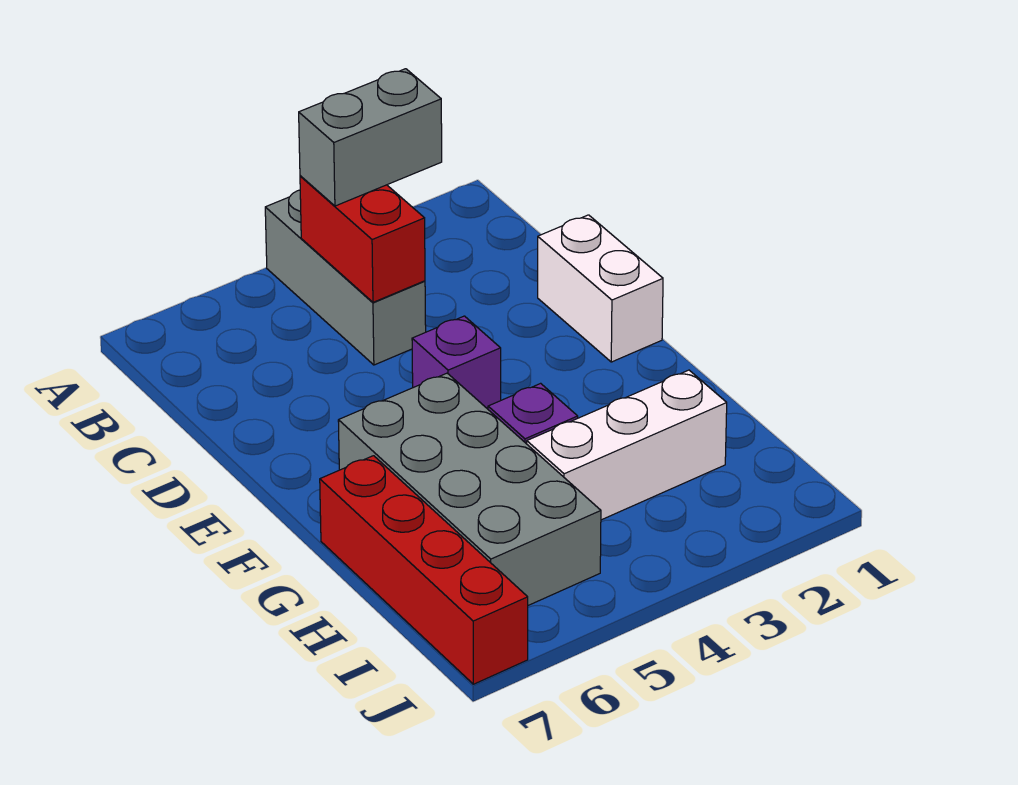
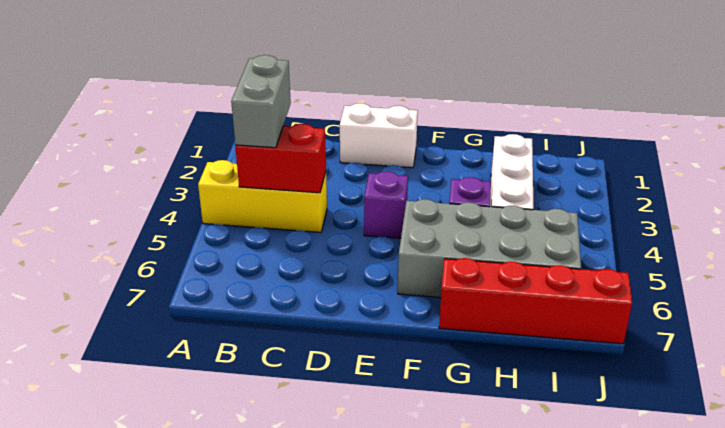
grey brick A4:C4 level 1 -> yellow brick A4:C4 level 1

